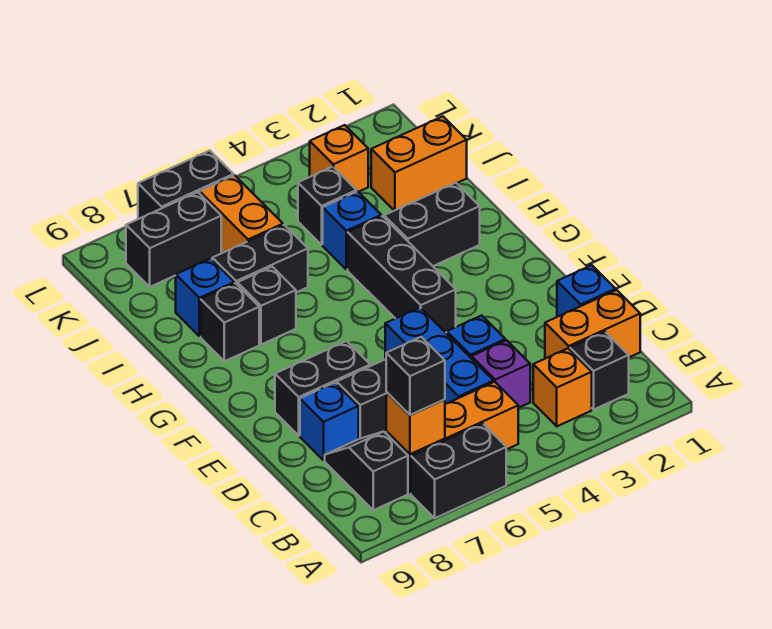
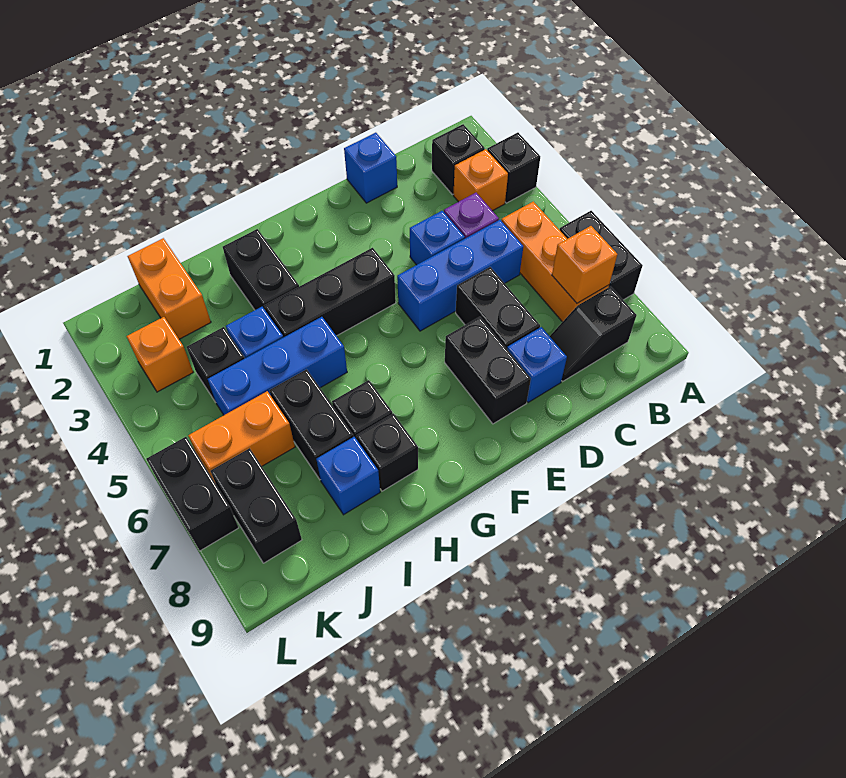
black brick B7 level 3 -> black brick A3 level 1
orange brick C1:C2 level 1 -> none
none -> blue brick H5:J5 level 1

